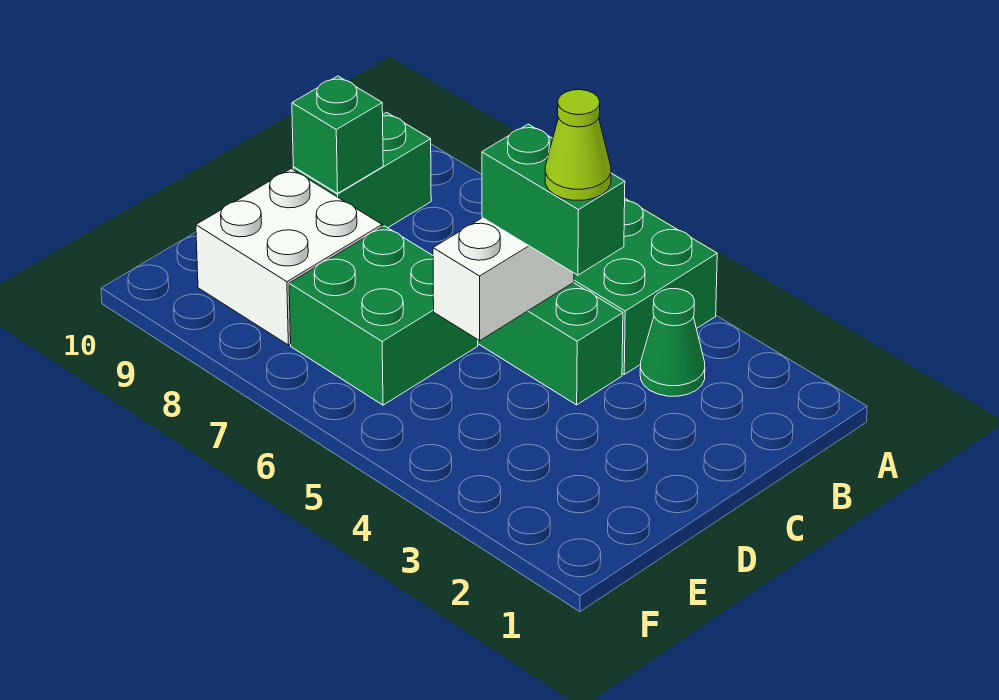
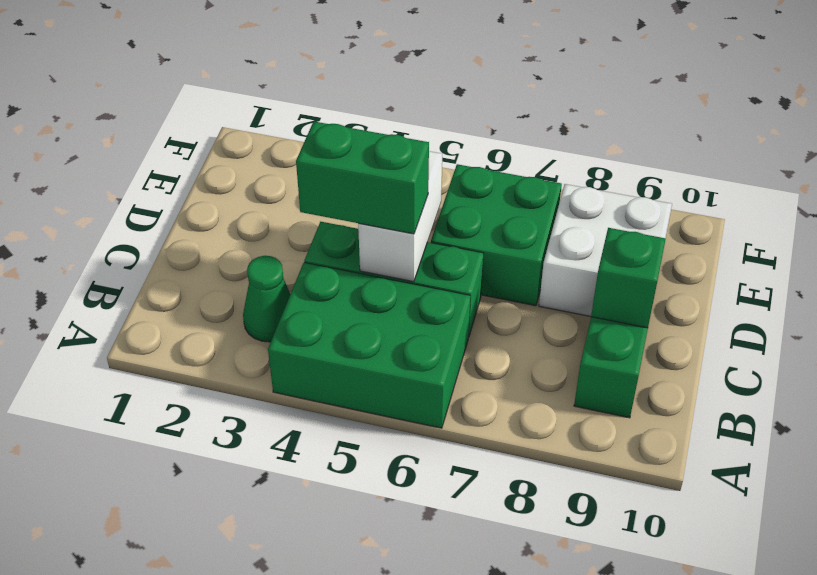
lime cone C4 level 4 -> none

